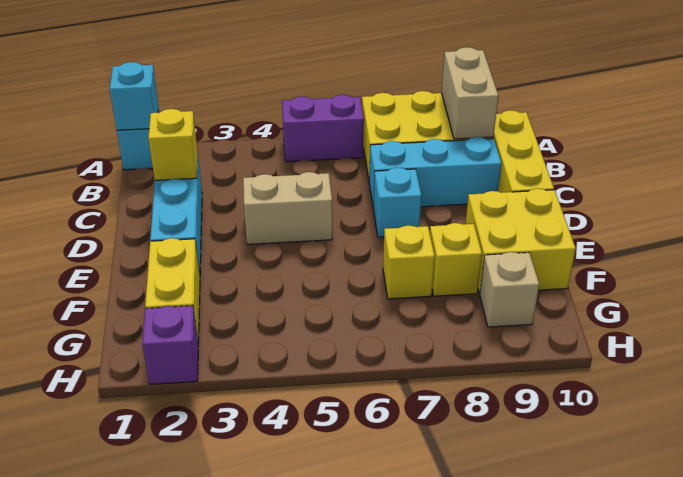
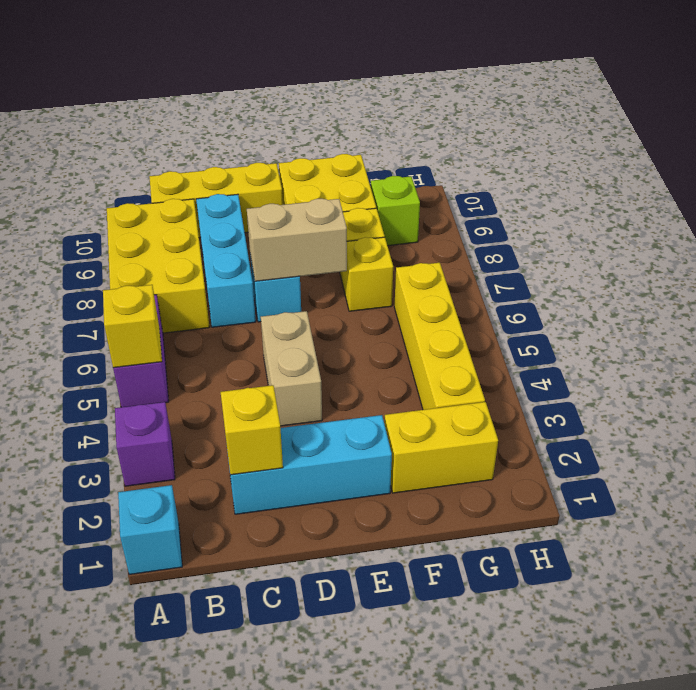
cyan brick A1 level 2 -> none
none -> yellow brick A5 level 2
tan brick A9:B9 level 2 -> tan brick D7:E7 level 2
none -> yellow brick G3:G6 level 1
tan brick G9 level 1 -> lime brick G9 level 1
purple brick H2 level 1 -> purple brick A3 level 1

